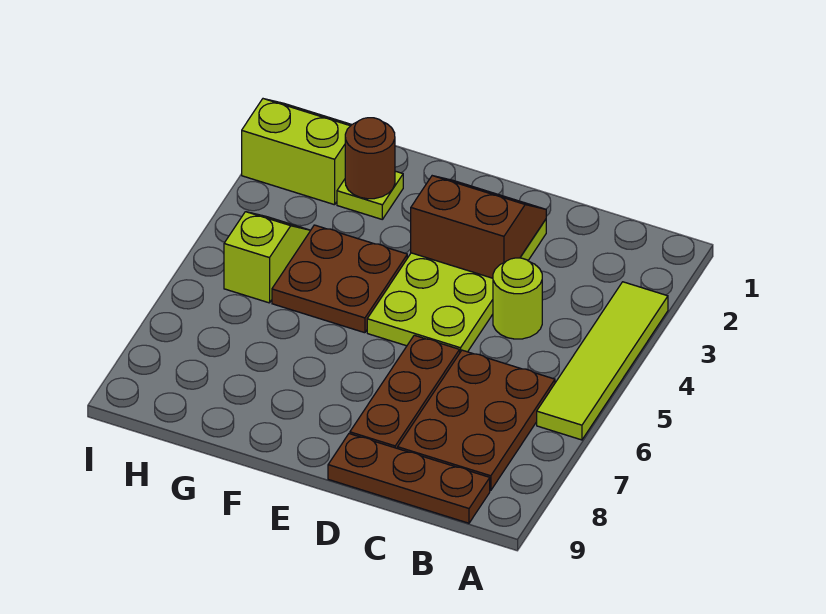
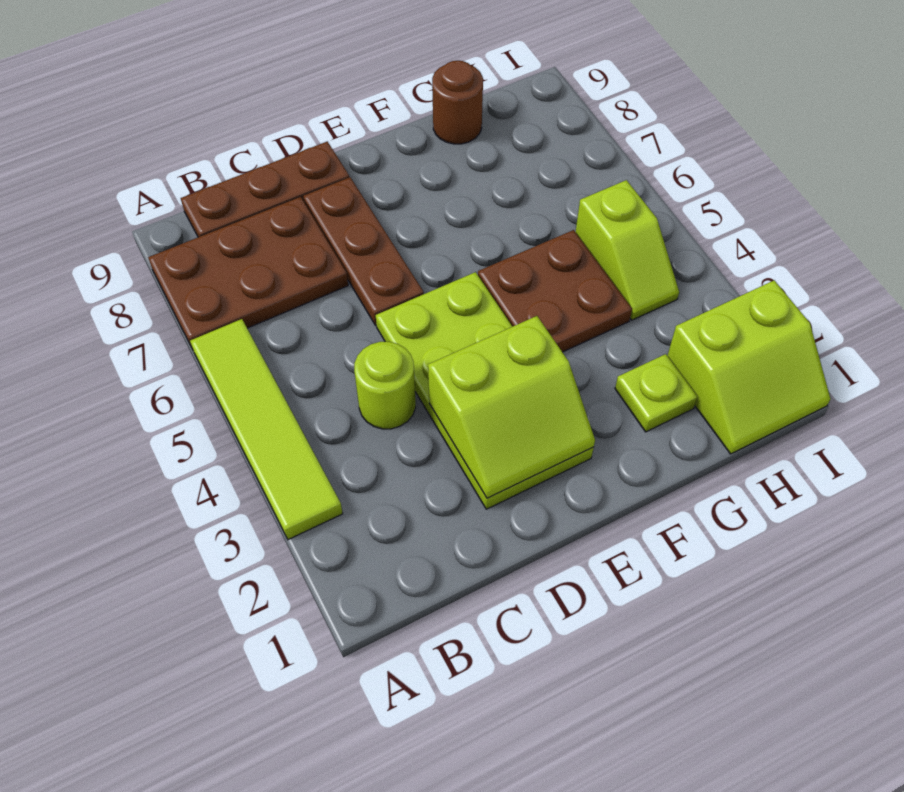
brown plate B6:C8 level 1 -> brown plate A7:C8 level 1
brown slope D2:E3 level 2 top 3 -> lime slope D2:E3 level 2 top 3
brown round brick G2 level 2 -> brown round brick G9 level 1

